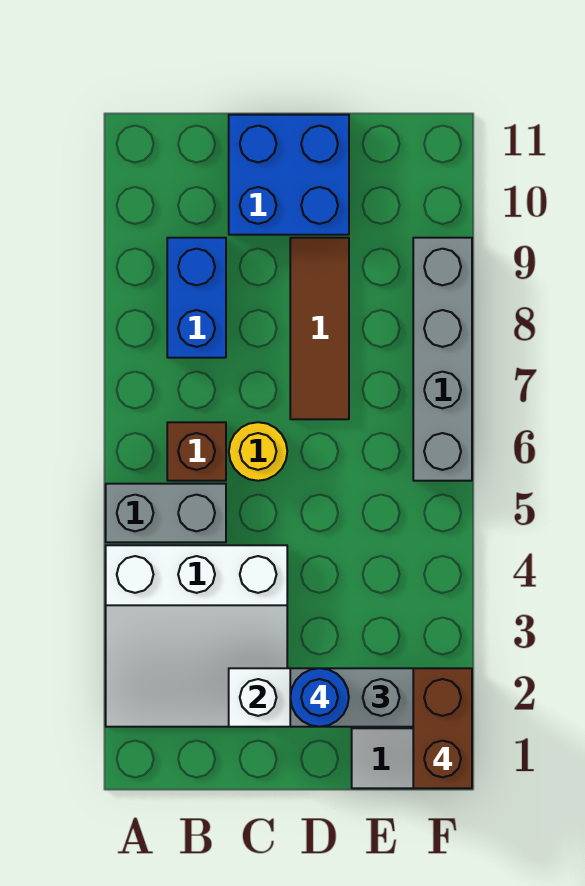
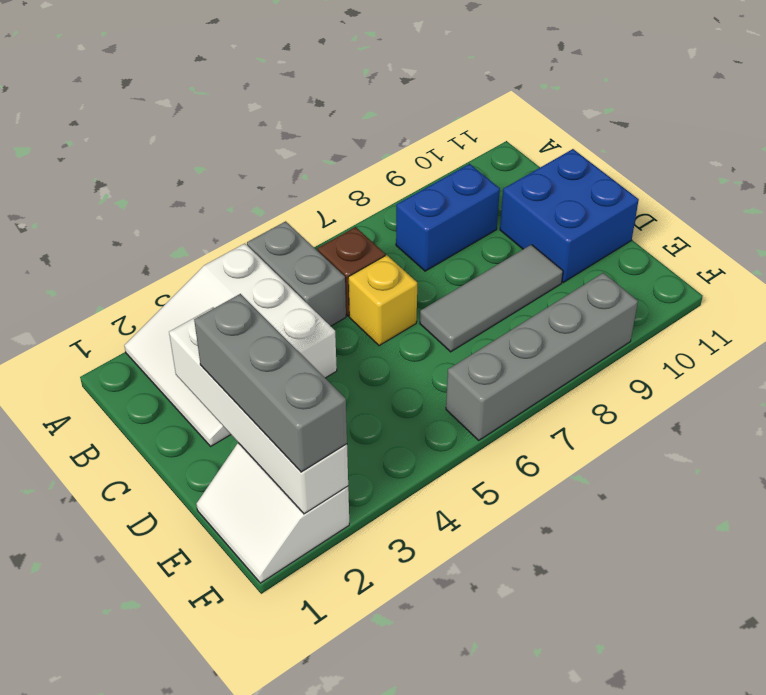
yellow round brick C6 level 1 -> yellow brick C6 level 1
blue round brick D2 level 4 -> none
brown tile D7:D9 level 1 -> grey tile D7:D9 level 1
brown brick F1:F2 level 4 -> none

